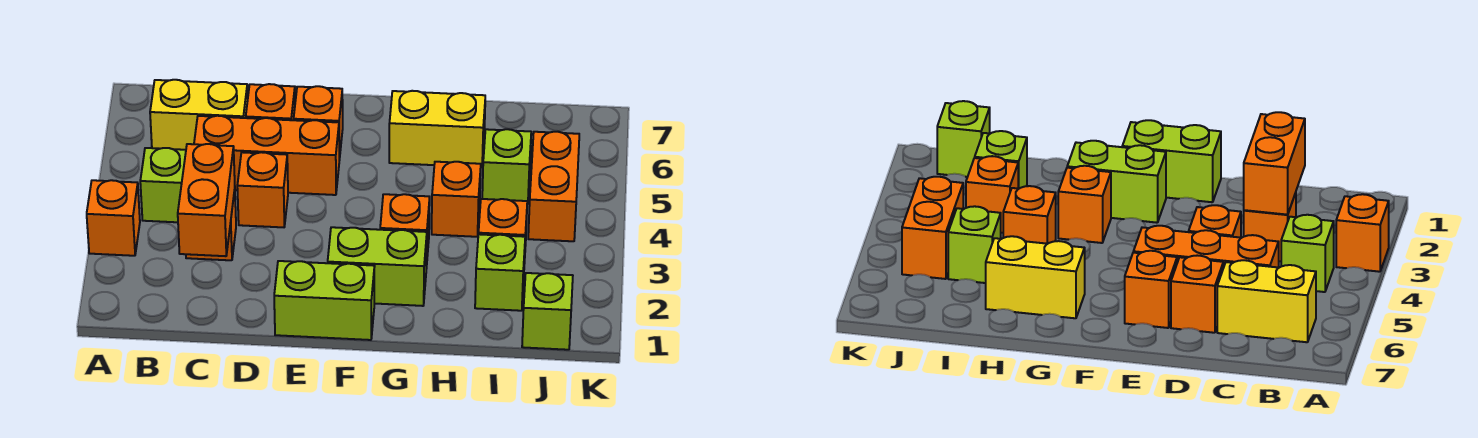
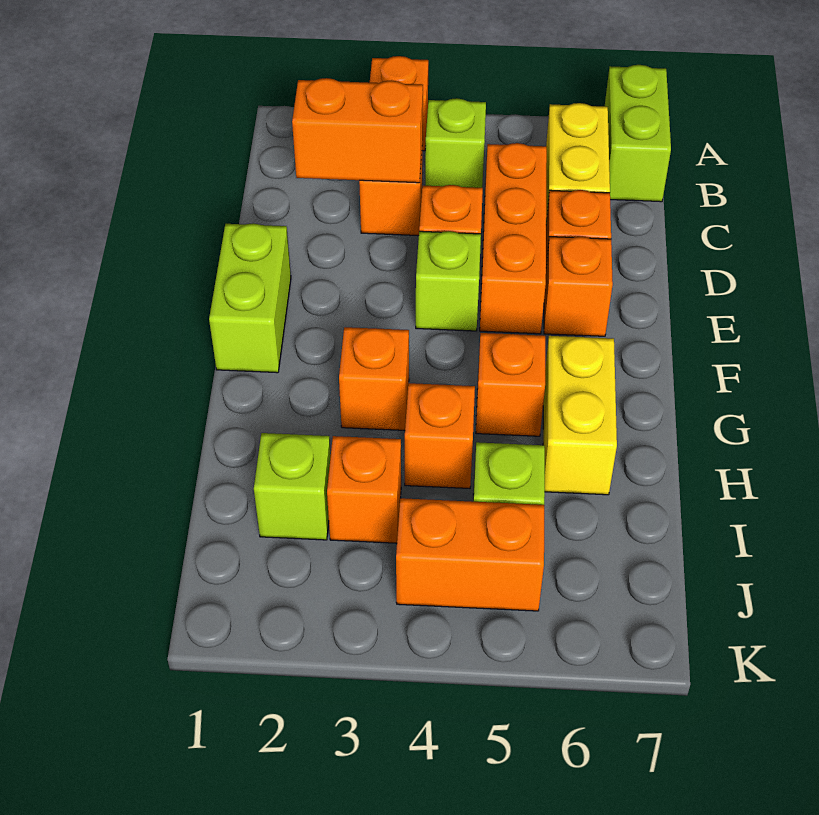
lime brick F2:G2 level 1 -> lime brick A7:B7 level 1
none -> orange brick G5 level 1
lime brick J1 level 1 -> lime brick E4 level 1

